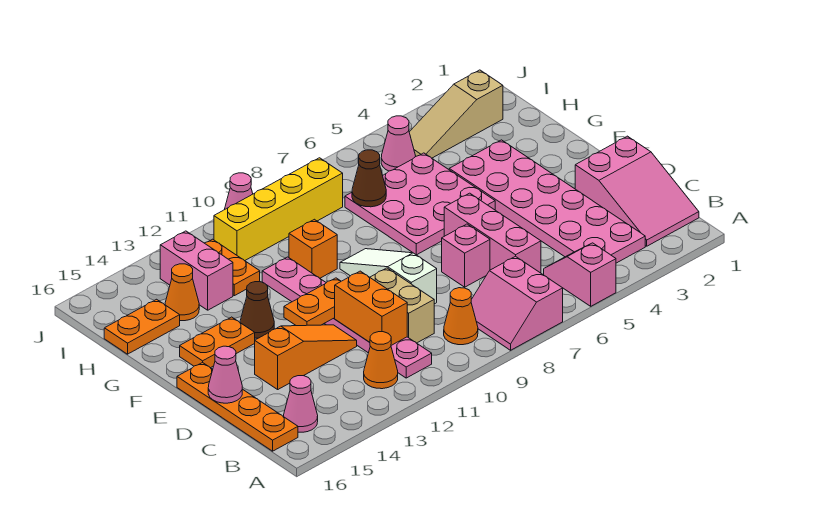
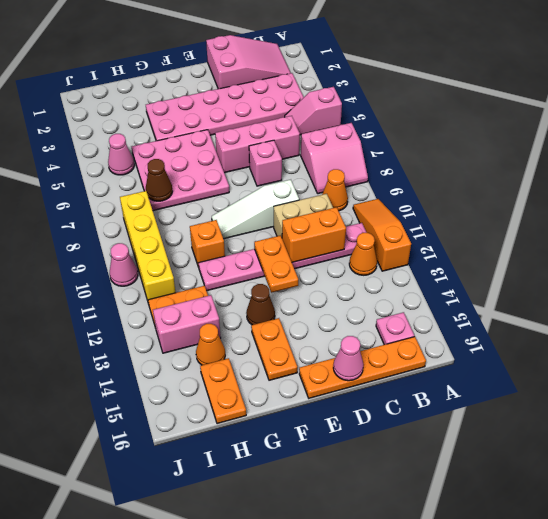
pink cone B15 level 1 -> pink plate B15 level 1
orange slope D12:D14 level 1 top 14 -> orange slope A10:A12 level 1 top 12
tan slope I2:I4 level 1 top 2 -> none

